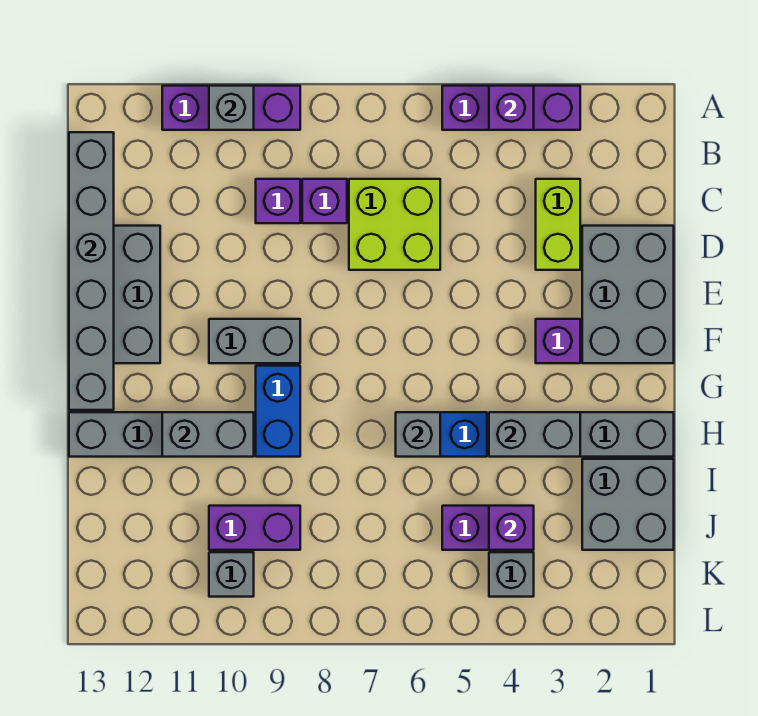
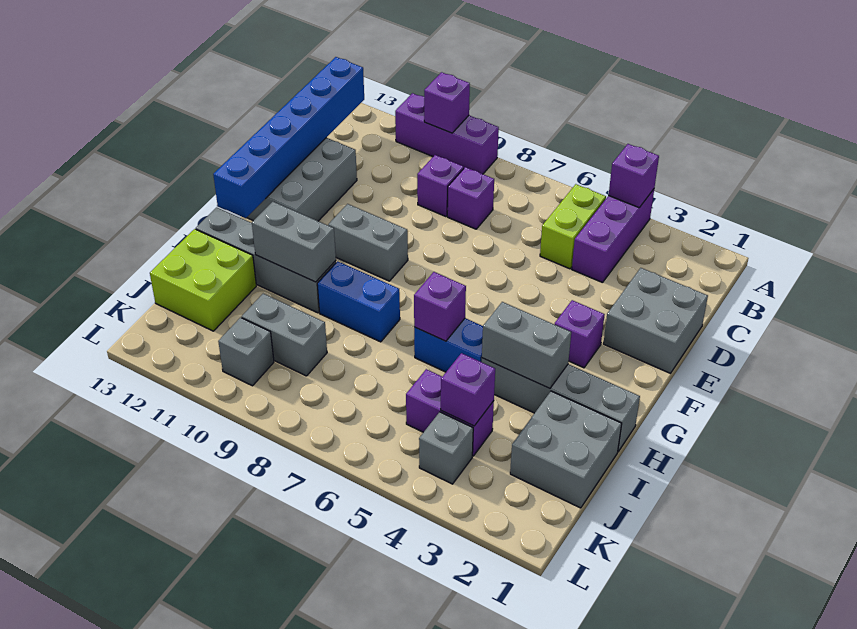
purple brick A3:A5 level 1 -> purple brick A4:C4 level 1
grey brick A10 level 2 -> purple brick A10 level 2
grey brick B13:G13 level 2 -> blue brick B13:G13 level 2
lime brick C3:D3 level 1 -> lime brick B5:C5 level 1
lime brick C6:D7 level 1 -> lime brick I12:J13 level 1
grey brick D1:F2 level 1 -> grey brick D1:E2 level 1
blue brick G9:H9 level 1 -> blue brick H8:H9 level 1
grey brick H6 level 2 -> purple brick H6 level 2
purple brick J9:J10 level 1 -> grey brick J9:J10 level 1

